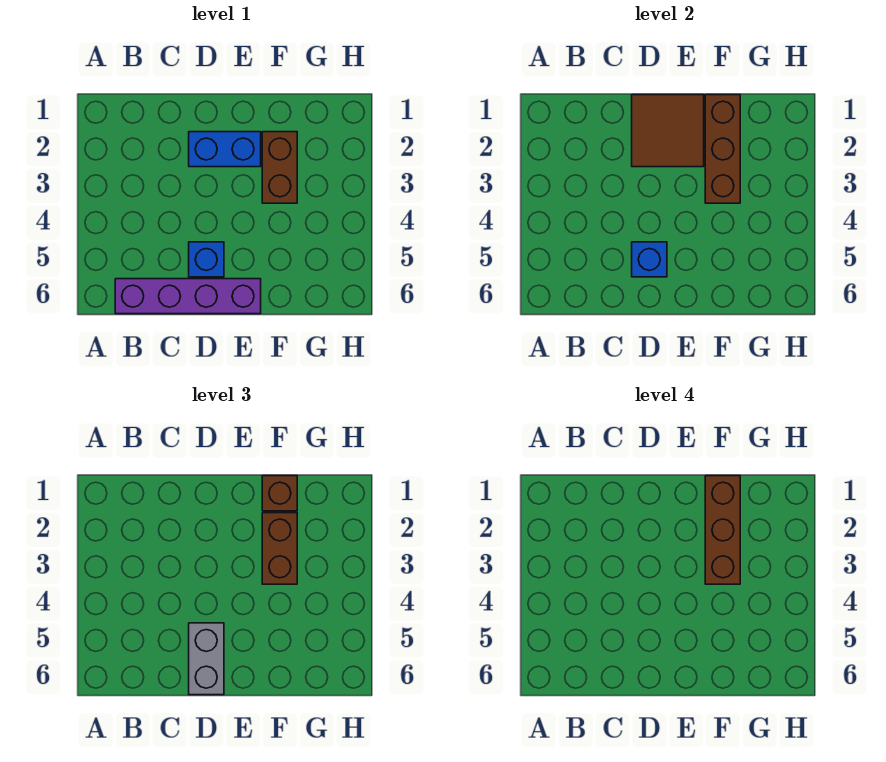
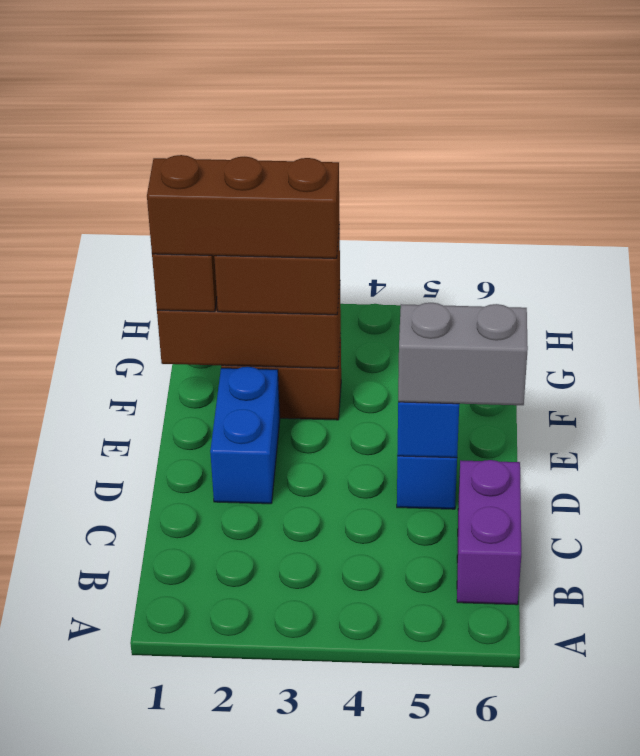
purple brick B6:E6 level 1 -> purple brick B6:C6 level 1
brown tile D1:E2 level 2 -> none

